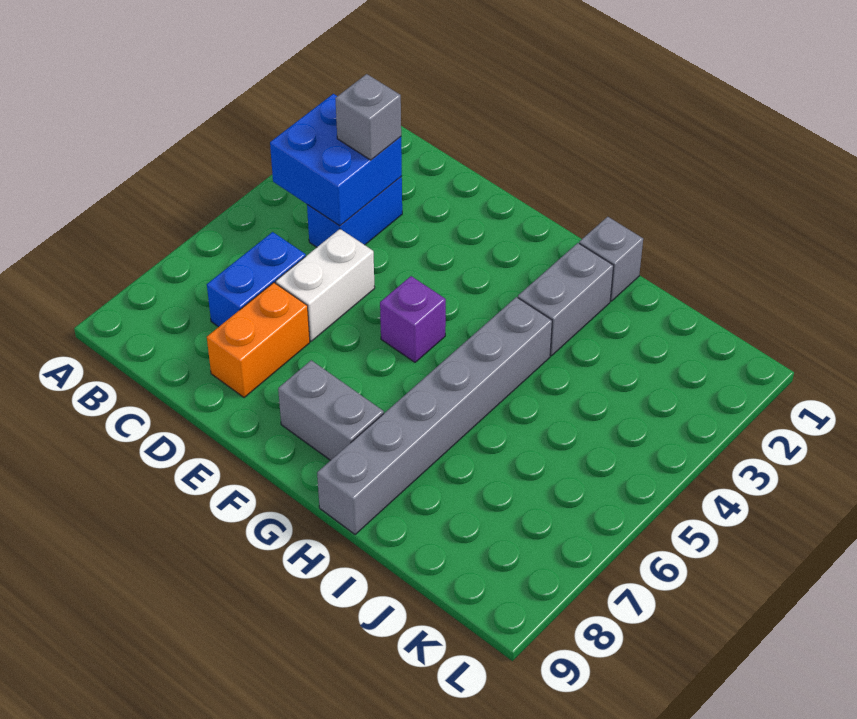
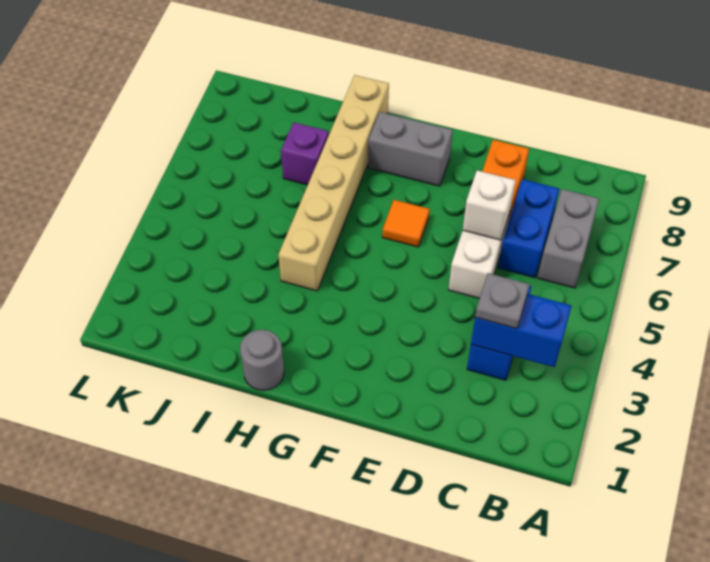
blue brick B3:C4 level 2 -> blue brick B3:C3 level 2
grey brick C3 level 3 -> grey plate C3 level 3
none -> white brick D6 level 2
purple brick F5 level 1 -> purple brick I7 level 1
none -> orange tile F6 level 1
grey brick H1 level 1 -> grey round brick H1 level 1
grey brick H2:H3 level 1 -> grey brick B6:B7 level 1
grey brick H4:H9 level 1 -> tan brick H4:H9 level 1

